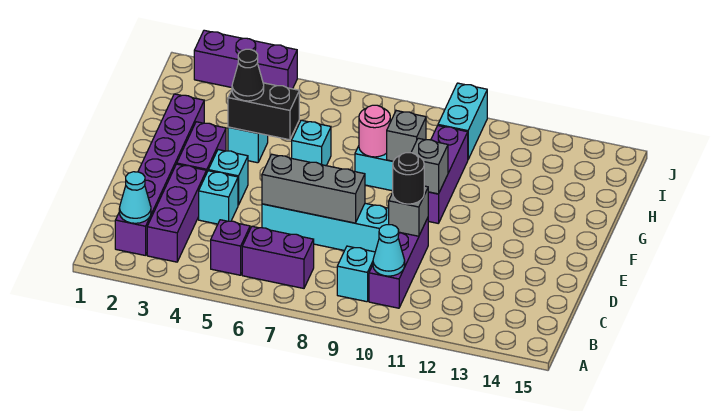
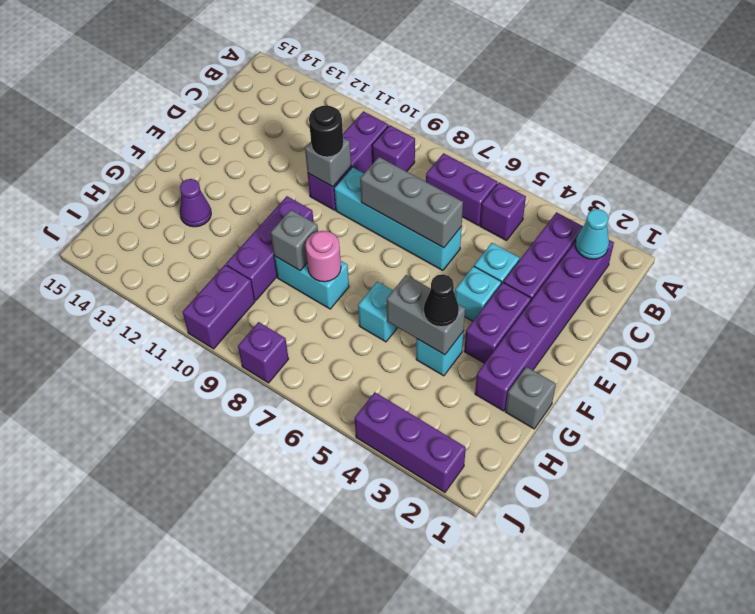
cyan brick B9 level 1 -> purple brick B9 level 1
cyan cone B10 level 2 -> none
grey brick F10 level 2 -> grey brick G1 level 1
black brick G4:G5 level 2 -> grey brick G4:G5 level 2
none -> purple cone G13 level 1
cyan brick I10:J10 level 1 -> purple brick I10:J10 level 1
none -> purple brick J8 level 1

